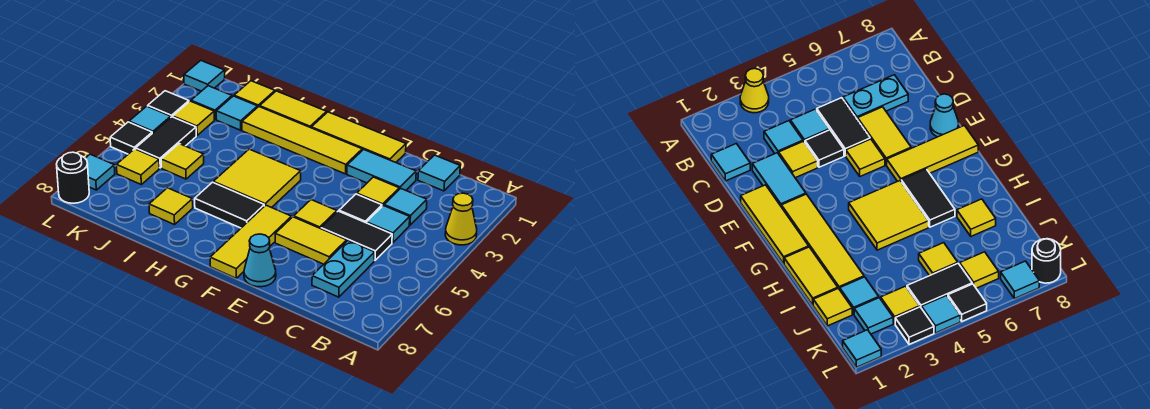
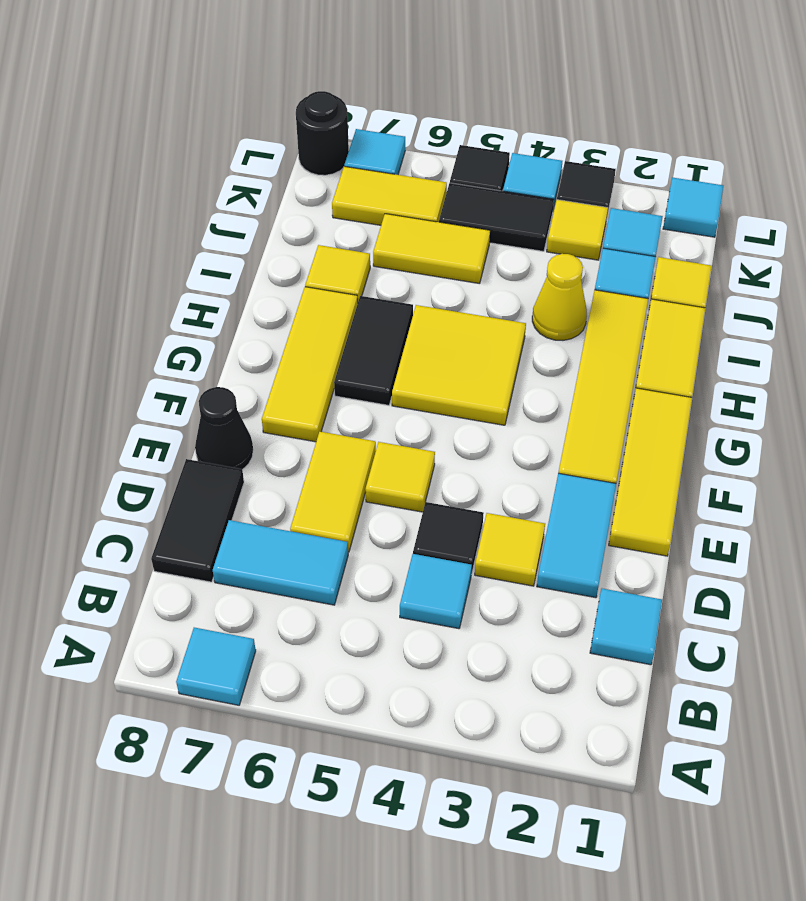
yellow cone A3 level 1 -> yellow cone I3 level 1
cyan tile C3 level 1 -> cyan tile A7 level 1
black tile C5:D5 level 1 -> black tile C8:D8 level 1
cyan plate C6:C7 level 1 -> cyan tile C6:C7 level 1
cyan cone E8 level 1 -> black cone E8 level 1
yellow tile F6:F8 level 1 -> yellow tile F7:H7 level 1
yellow tile J5 level 1 -> yellow tile J5:J6 level 1
yellow tile K6 level 1 -> yellow tile K6:K7 level 1

